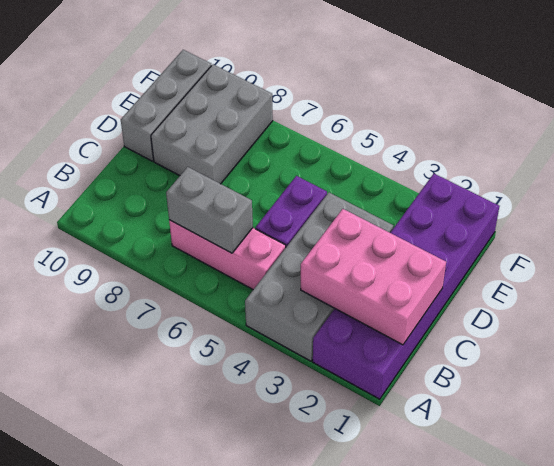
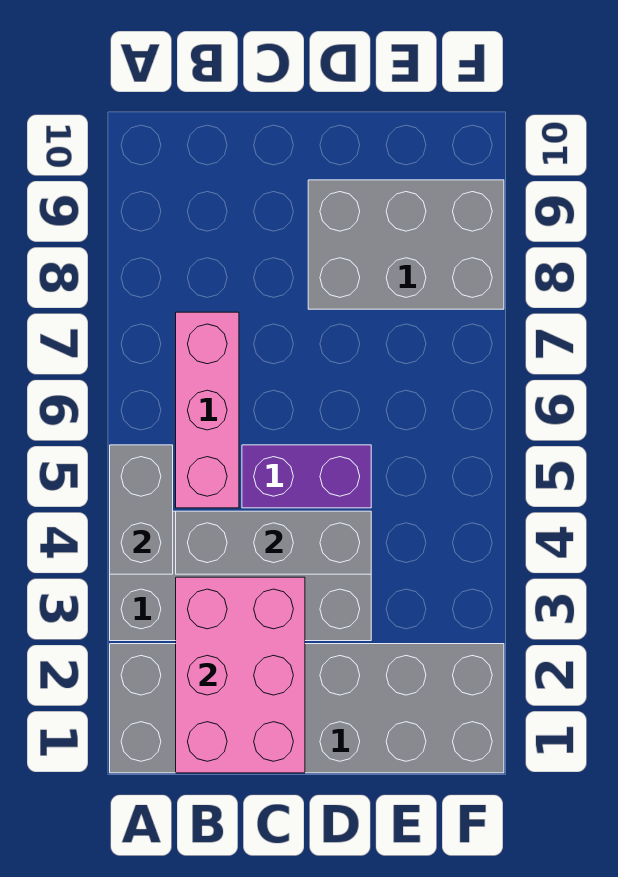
purple brick A1:F2 level 1 -> grey brick A1:F2 level 1
grey brick B6:B7 level 2 -> grey brick A4:A5 level 2
grey brick D10:F10 level 1 -> grey brick B4:D4 level 2

